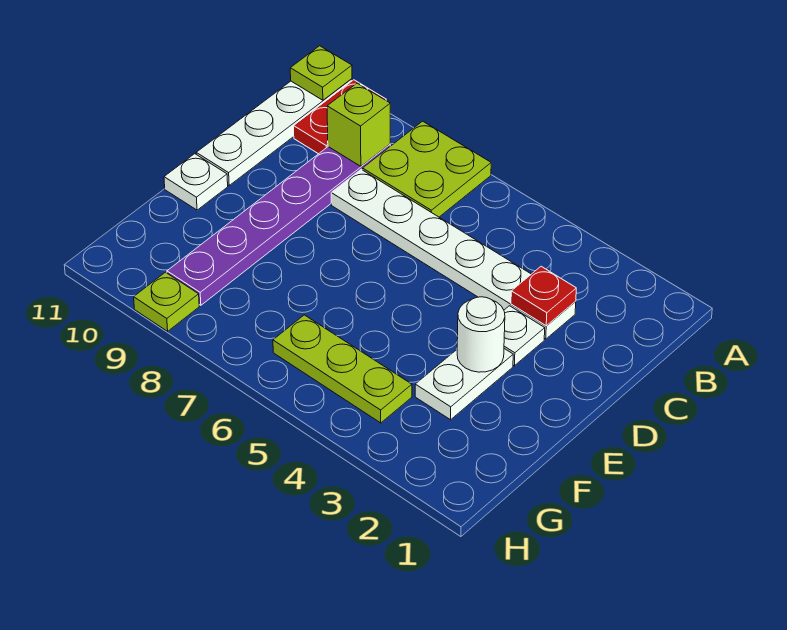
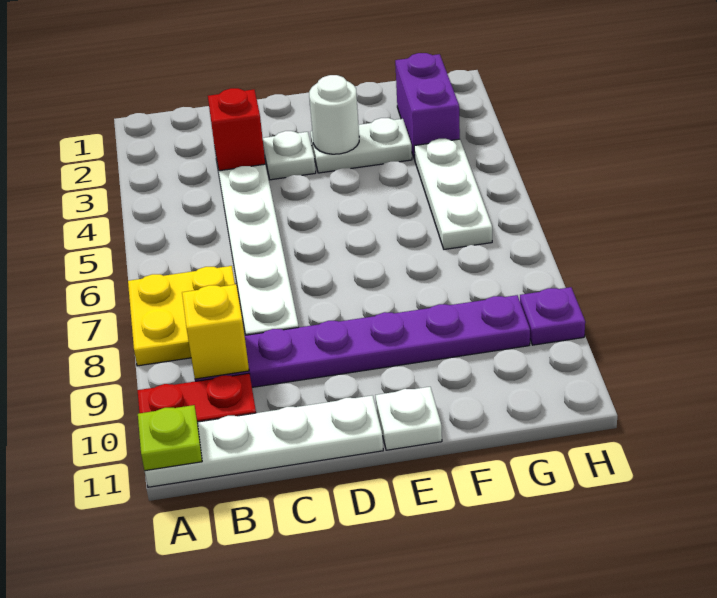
lime plate A7:B8 level 1 -> yellow plate A7:B8 level 1
lime brick B9 level 2 -> yellow brick B9 level 2
red plate C3 level 2 -> red brick C3 level 2
none -> purple brick G2:G3 level 1
lime plate G4:G6 level 1 -> white plate G4:G6 level 1
lime plate H9 level 1 -> purple plate H9 level 1

